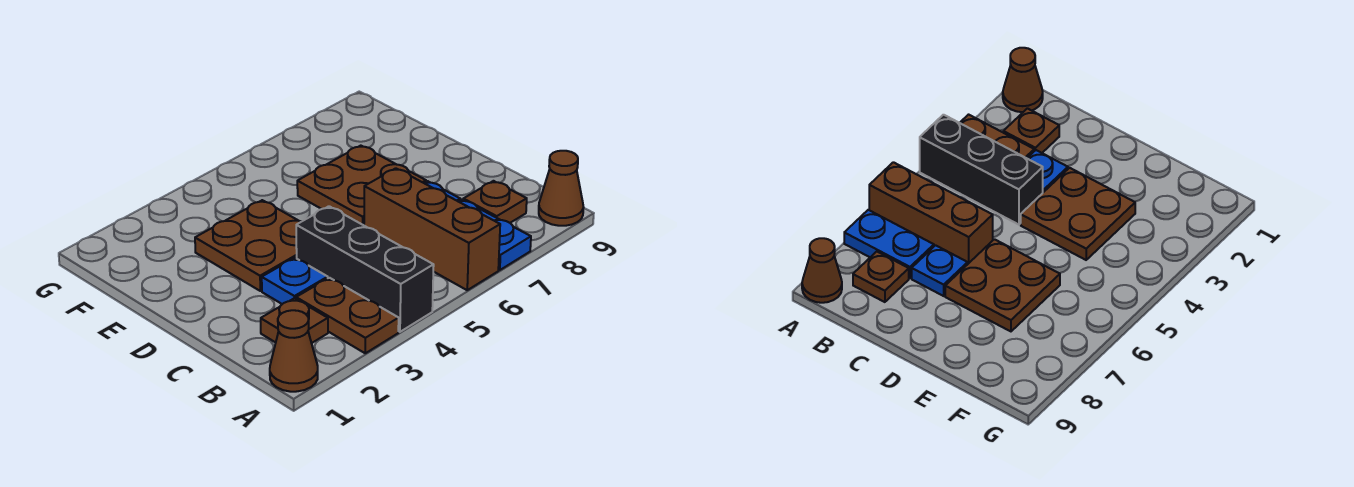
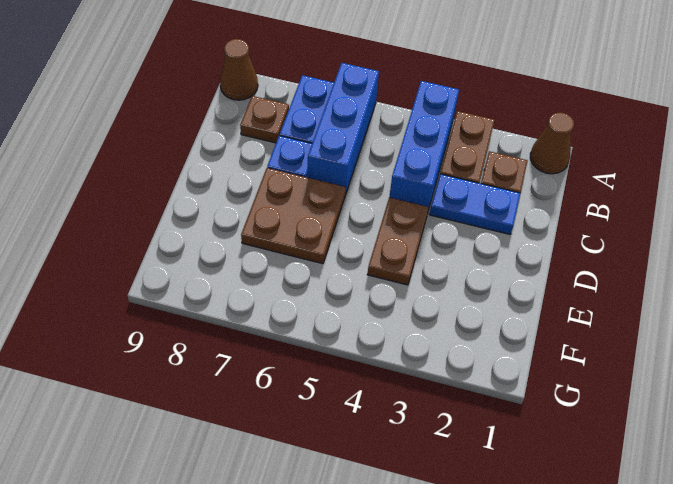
black brick A4:C4 level 1 -> blue brick A4:C4 level 1
brown brick A6:C6 level 1 -> blue brick A6:C6 level 1
blue plate C3 level 1 -> blue plate C2:C3 level 1
brown plate D3:E4 level 1 -> brown plate D4:E4 level 1

